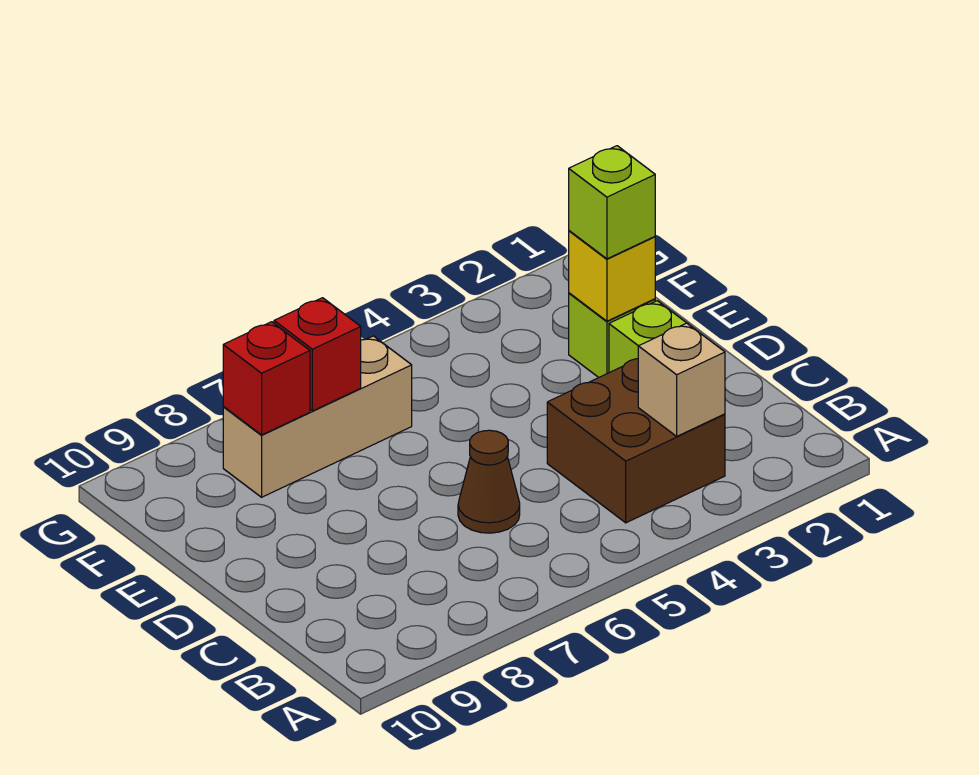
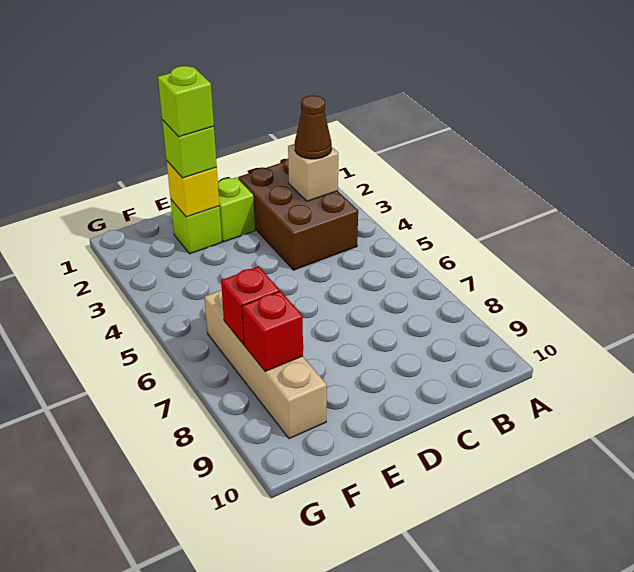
brown brick B3:C4 level 1 -> brown brick B2:C4 level 1
brown cone C6 level 1 -> brown cone B3 level 3
none -> lime brick E2 level 4
tan brick F6:F8 level 1 -> tan brick F6:F9 level 1

